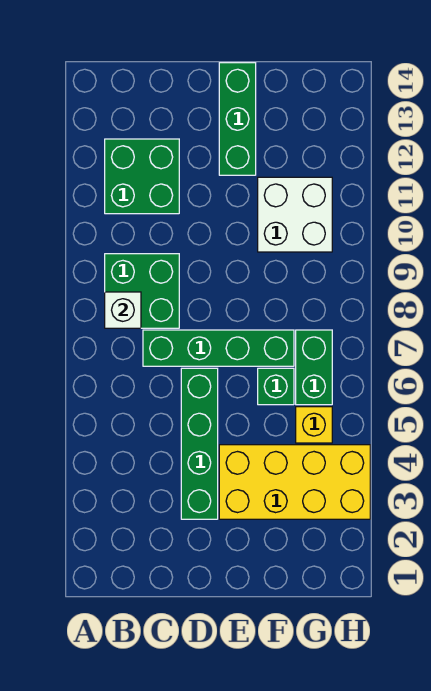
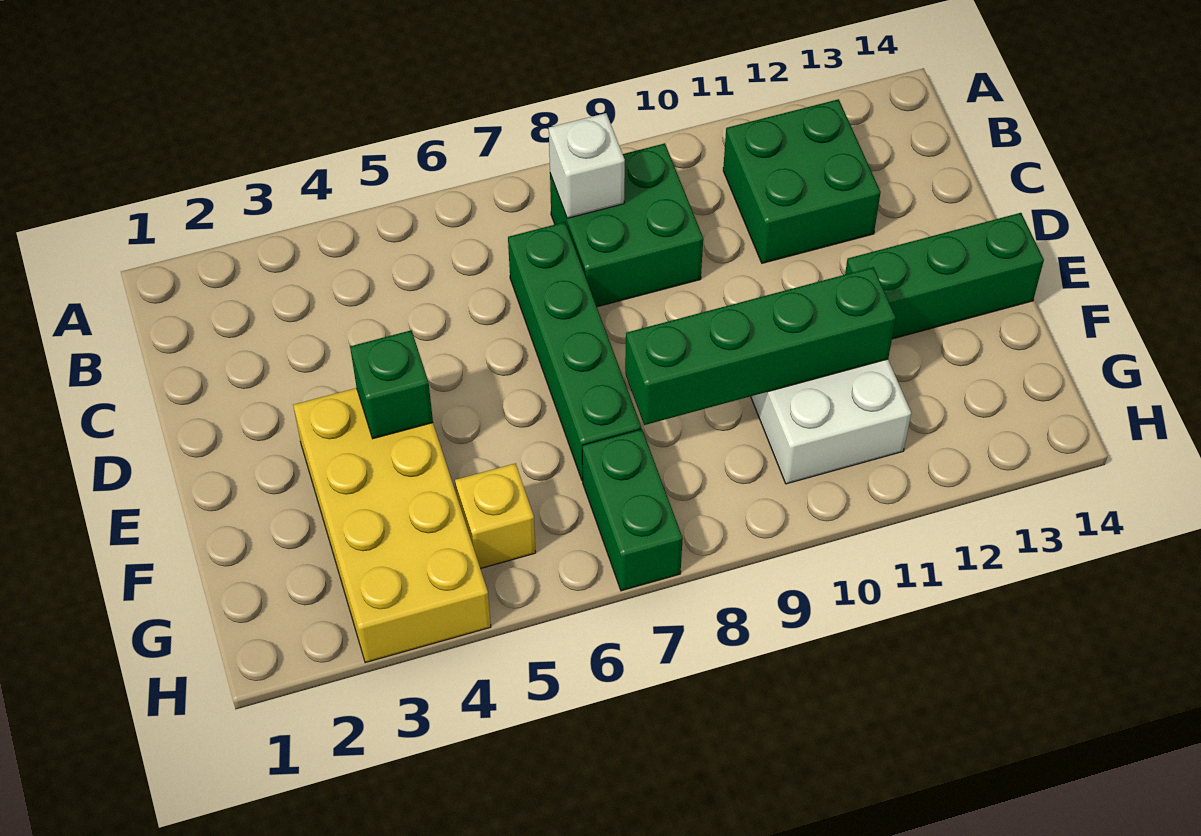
green brick D3:D6 level 1 -> green brick F8:F11 level 2
green brick F6 level 1 -> green brick E4 level 2
green brick G6:G7 level 1 -> green brick G7:H7 level 1

